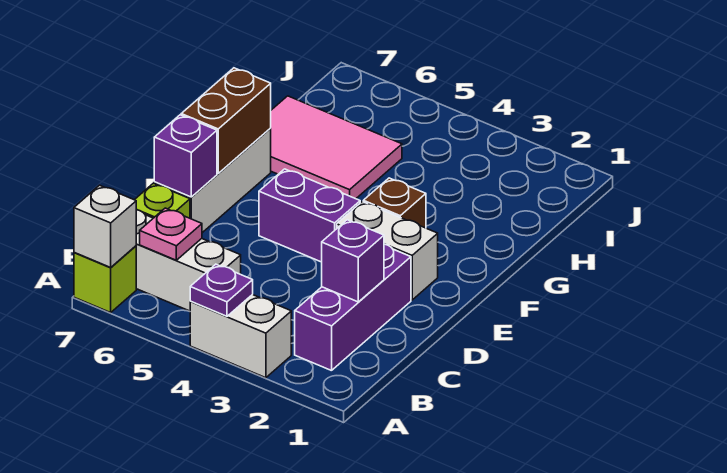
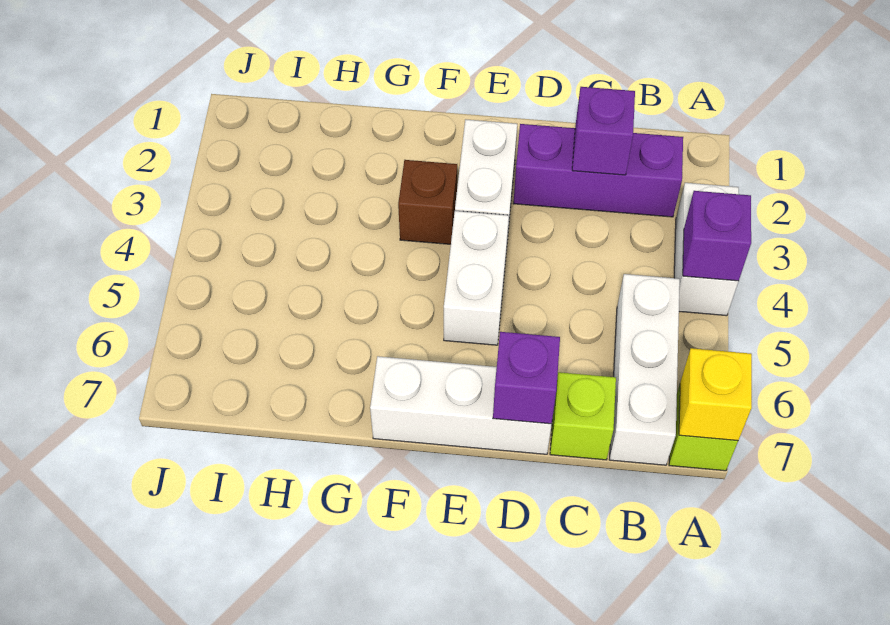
purple plate A4 level 2 -> purple brick A4 level 2
white brick A7 level 2 -> yellow brick A7 level 2
pink plate B6 level 2 -> none
purple brick E4:E5 level 1 -> white brick E4:E5 level 1
brown brick E7:F7 level 2 -> none
pink tile G5:H7 level 1 -> none

